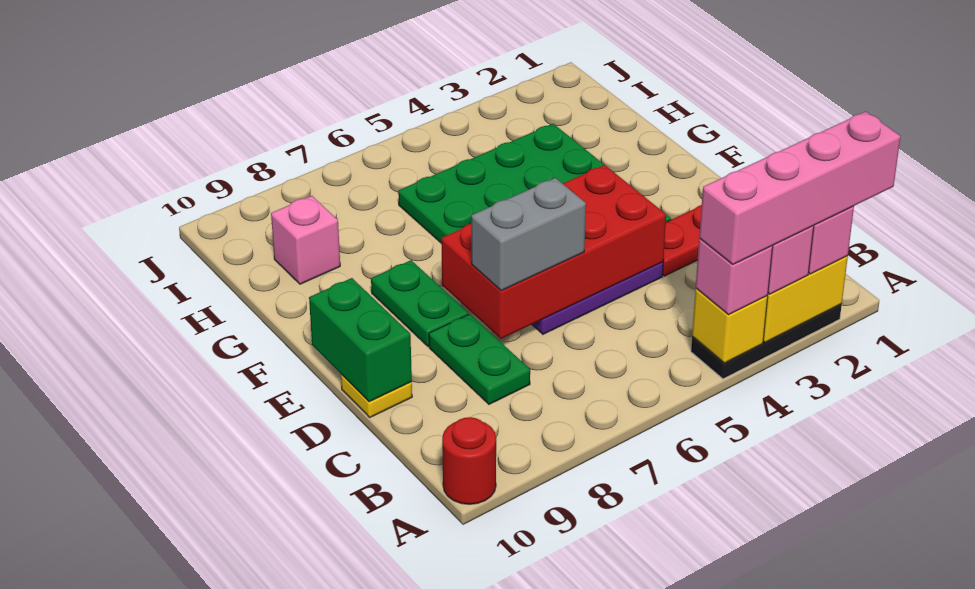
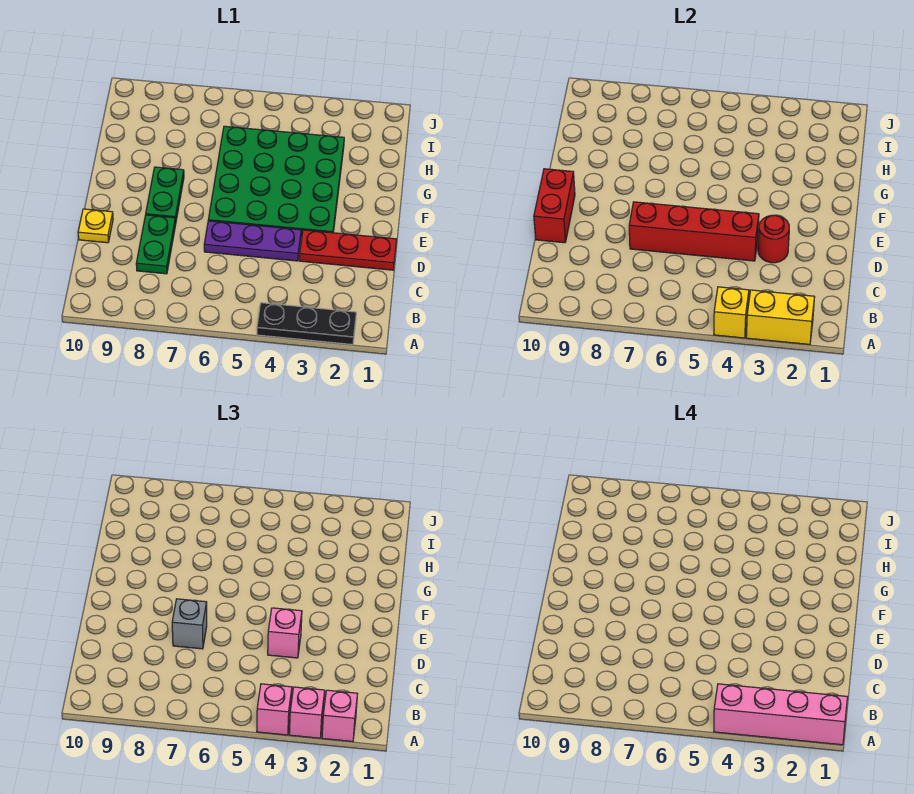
red round brick A10 level 1 -> red round brick D3 level 2
red brick D4:E7 level 2 -> red brick D4:D7 level 2
grey brick D6:D7 level 3 -> grey brick D7 level 3
green brick D10:E10 level 2 -> red brick D10:E10 level 2
pink brick H9 level 1 -> pink brick D4 level 3

